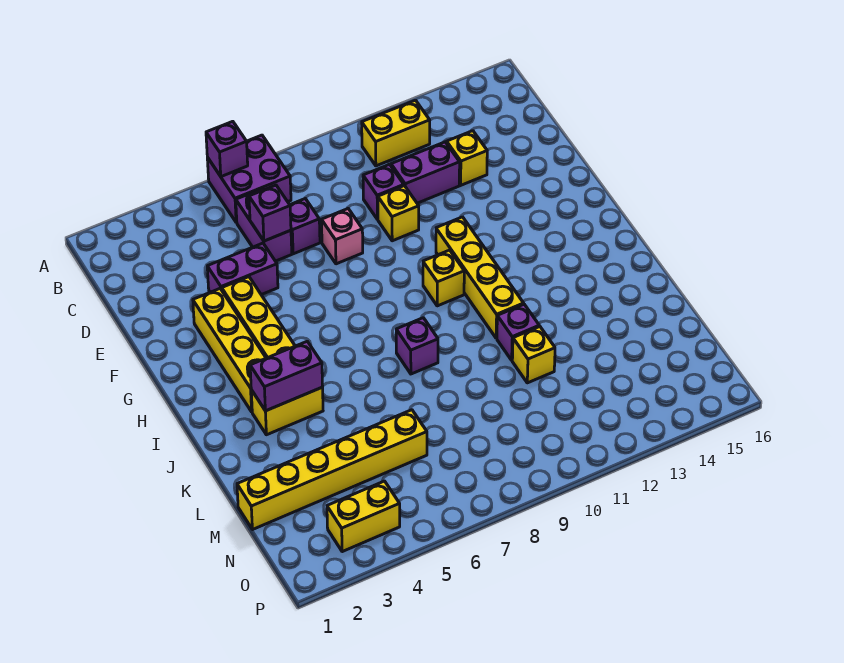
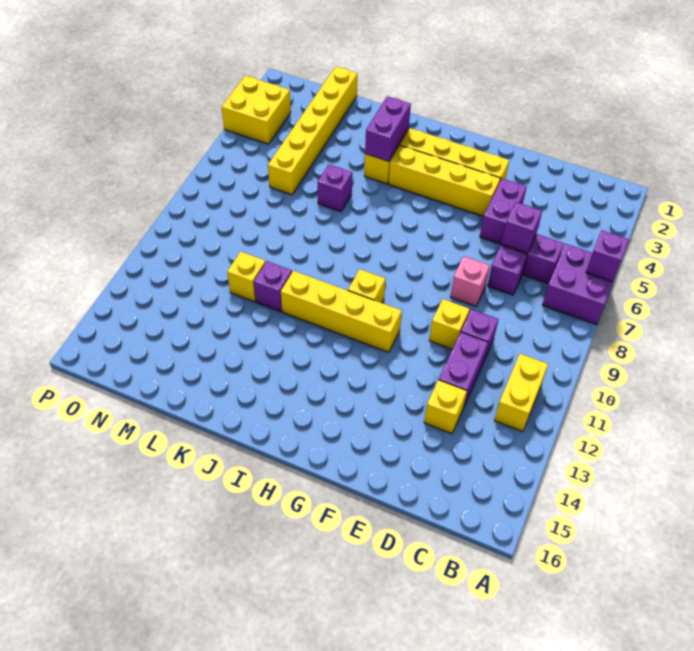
purple brick J8 level 1 -> purple brick K6 level 1
yellow brick O3:O4 level 1 -> yellow brick O3:P4 level 1

